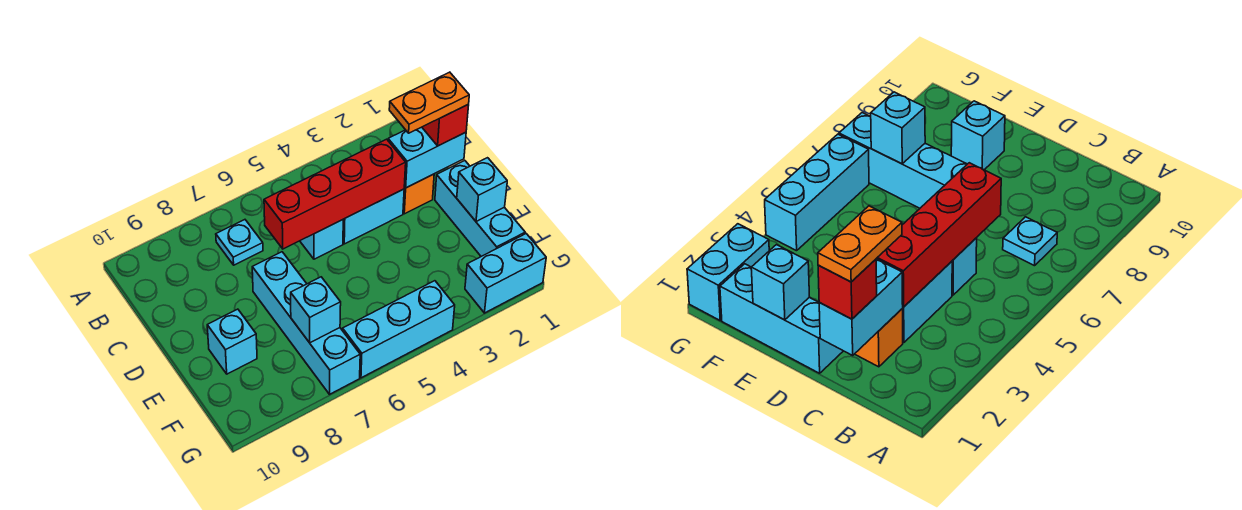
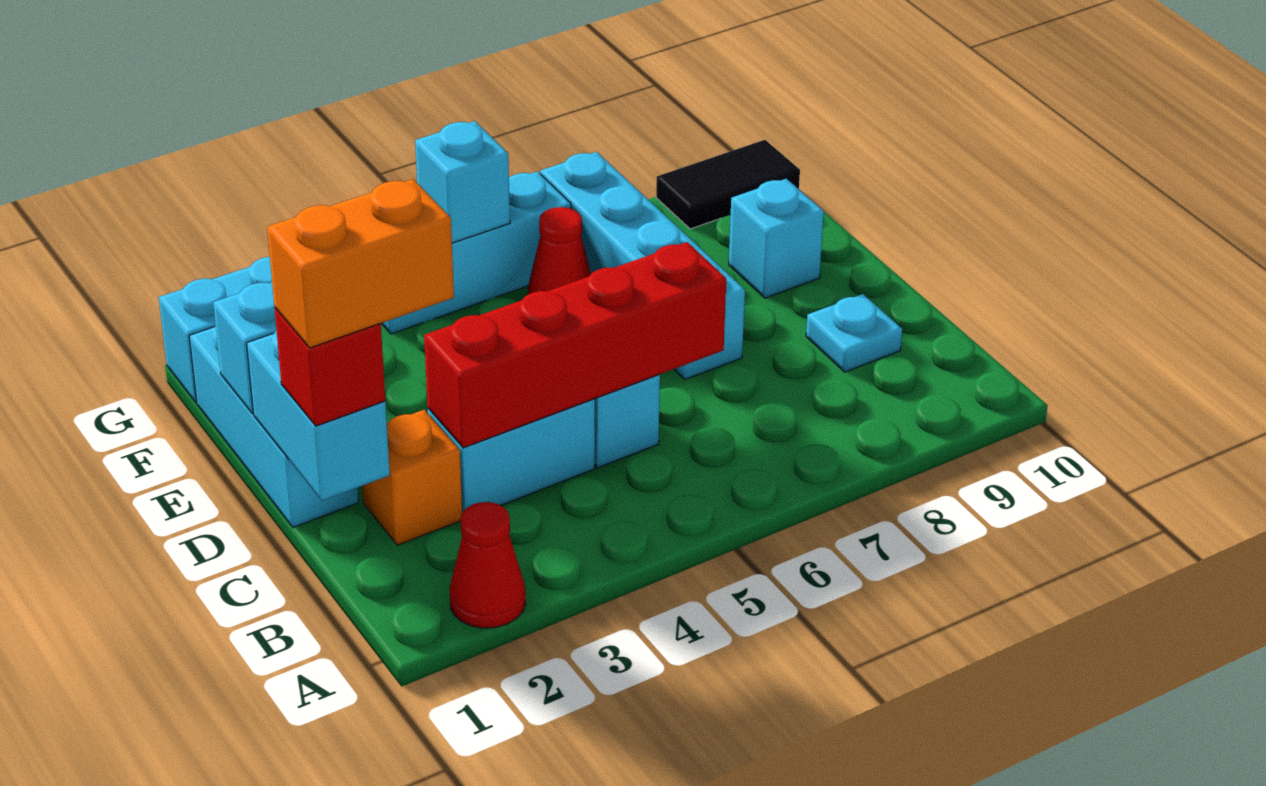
none -> red cone A2 level 1
cyan plate B7 level 1 -> cyan plate C9 level 1
cyan brick C1:C2 level 2 -> cyan brick C1:D1 level 2
orange plate C1:C2 level 4 -> orange brick C1:C2 level 4
none -> red cone F6 level 1
cyan brick F7 level 2 -> cyan brick G5 level 2
none -> black tile G9:G10 level 1

